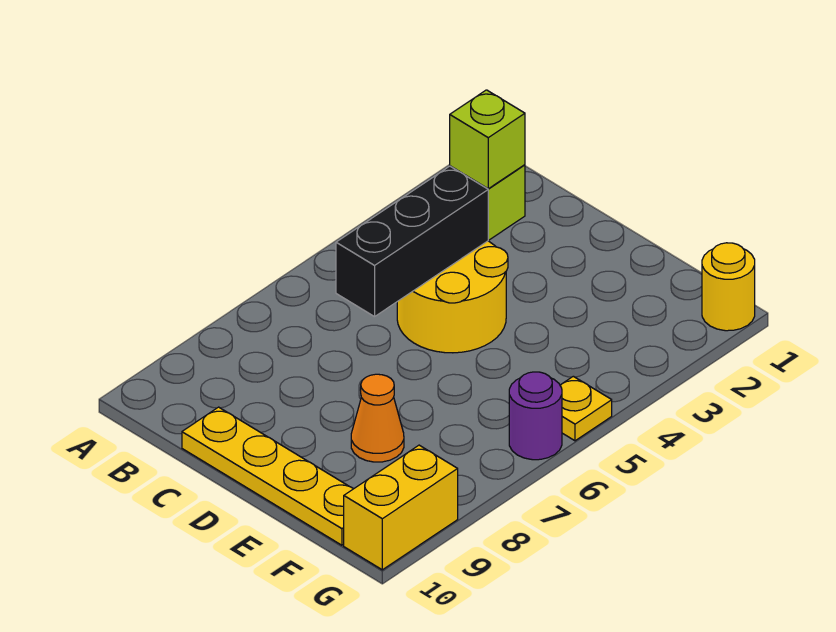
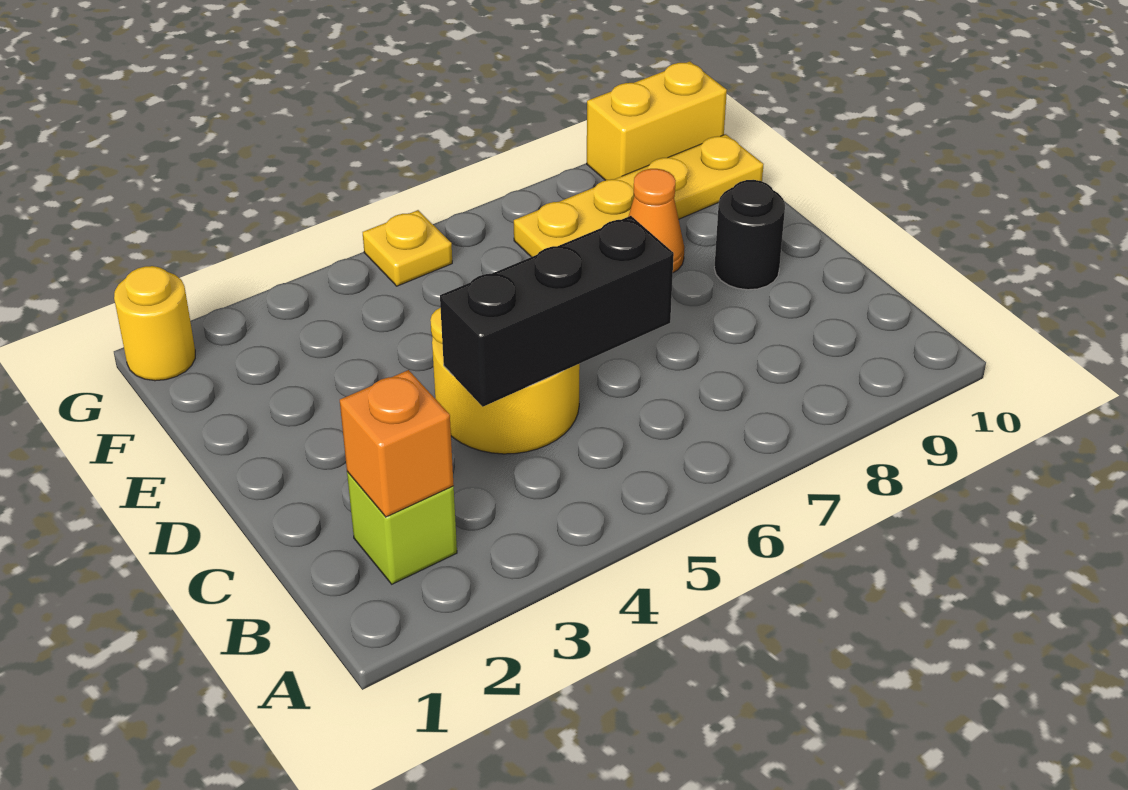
lime brick B2 level 2 -> orange brick B2 level 2
yellow plate C10:F10 level 1 -> yellow plate F7:F10 level 1
none -> black round brick D9 level 1
purple round brick G6 level 1 -> none

